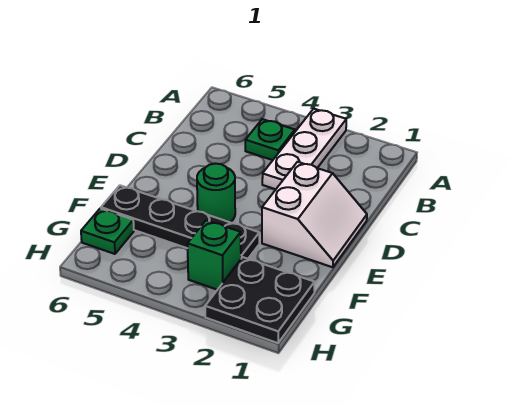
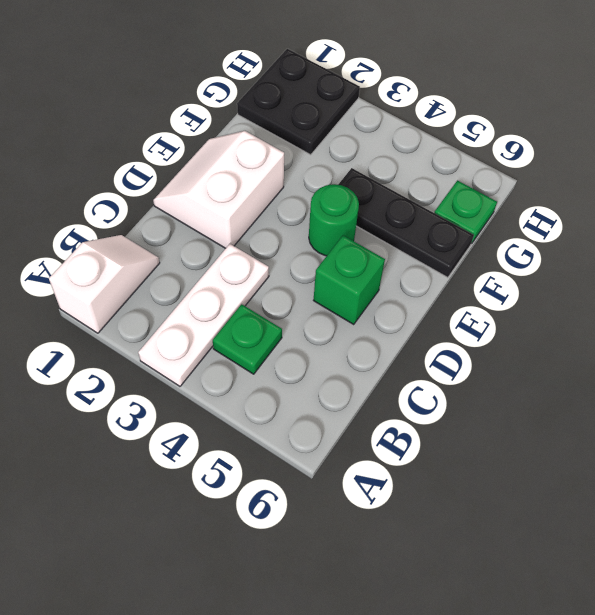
none -> white slope A1:B1 level 1 top A
black plate F3:F6 level 1 -> black plate F4:F6 level 1
green brick G3 level 1 -> green brick D5 level 1

